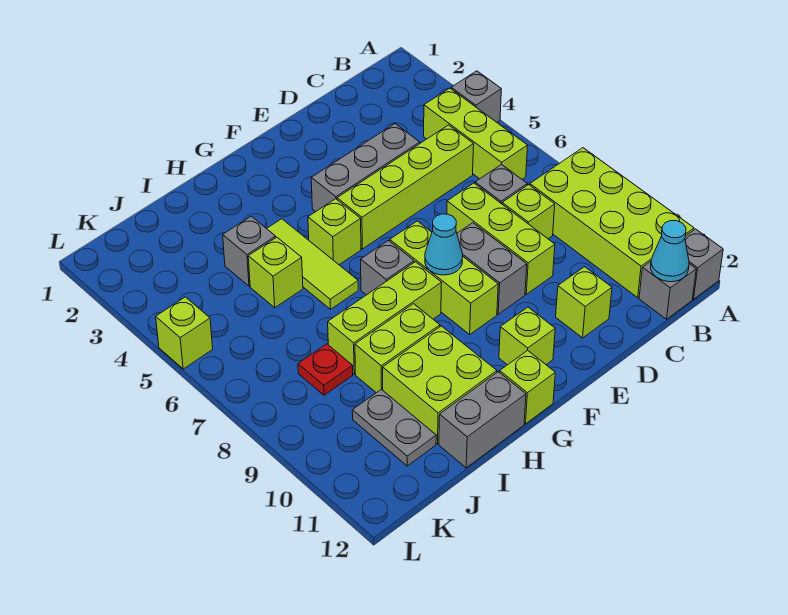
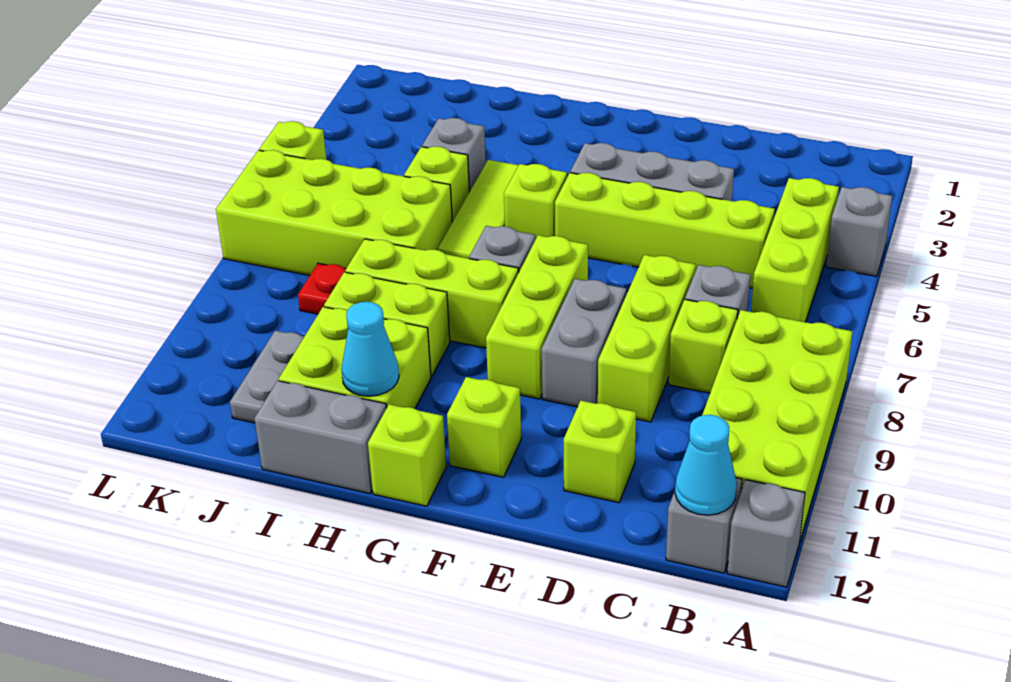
cyan cone F8 level 2 -> cyan cone H11 level 2
none -> lime brick I6:L7 level 1

